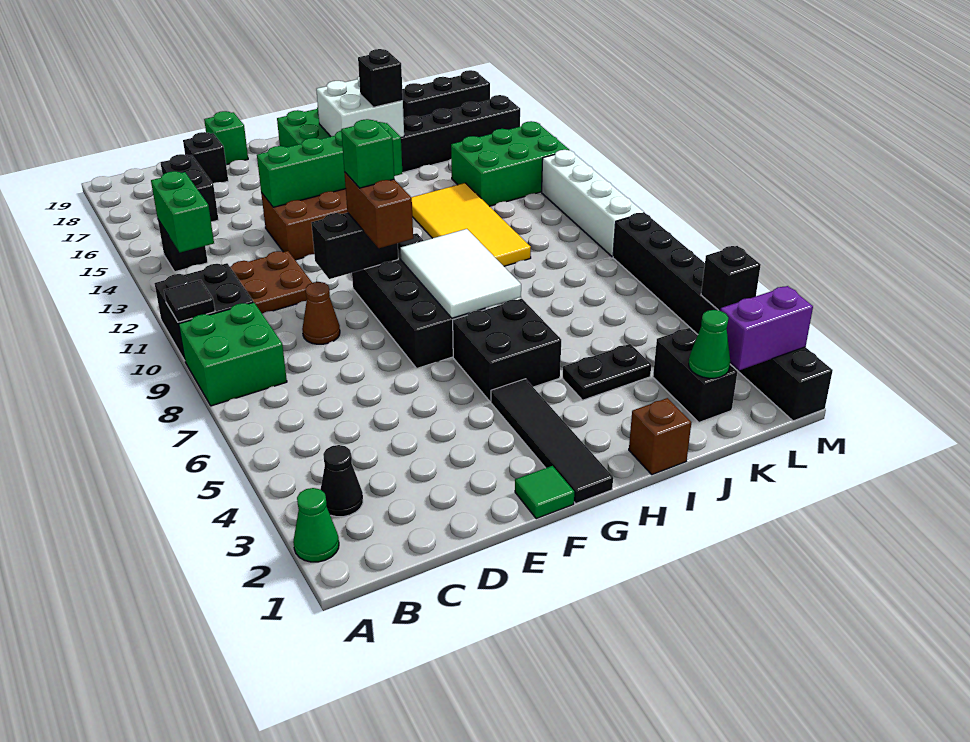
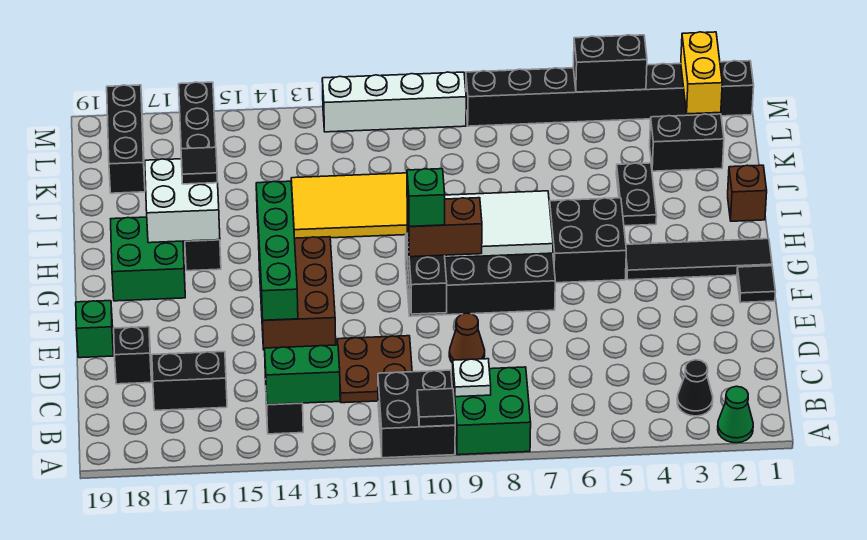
none -> white plate B9 level 2
green tile F1 level 1 -> black tile F1 level 1
black brick I16 level 3 -> black tile I16 level 3
green cone K2 level 2 -> none
green brick K13:M14 level 1 -> none
purple brick L2:M2 level 2 -> yellow brick L2:M2 level 2
black brick M4 level 2 -> black brick M4:M5 level 2

